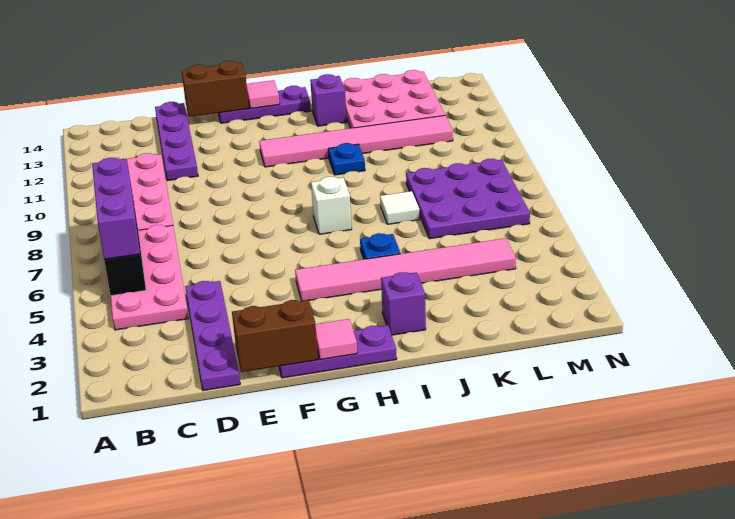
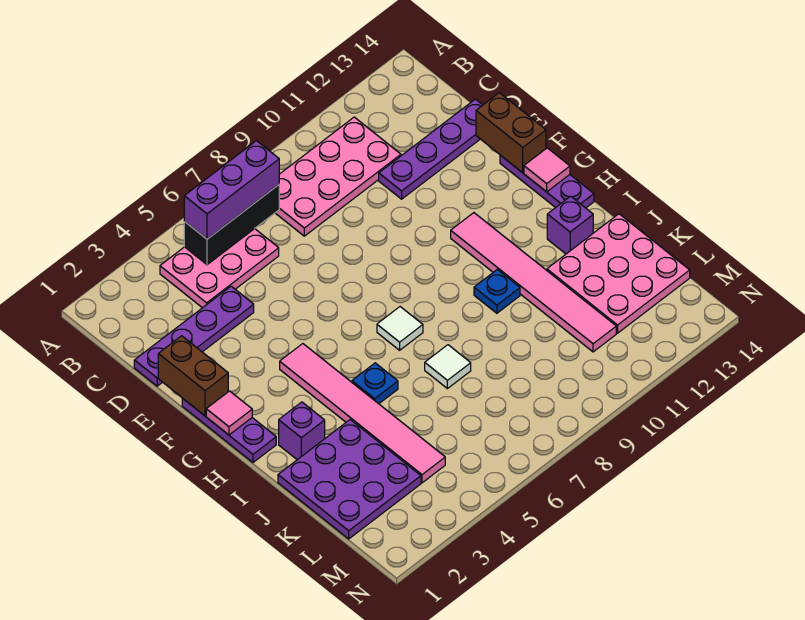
pink plate B4:C7 level 1 -> pink plate B4:C6 level 1
white brick H7 level 1 -> white tile H7 level 1
purple plate K6:M8 level 1 -> purple plate J1:L3 level 1

